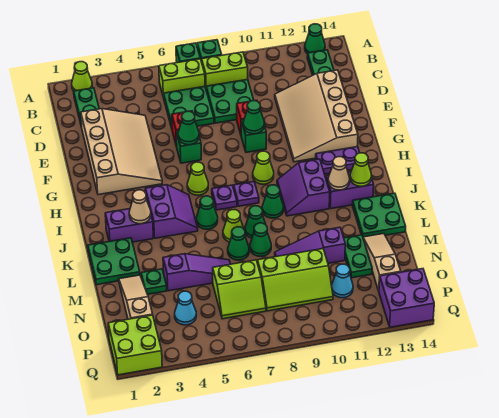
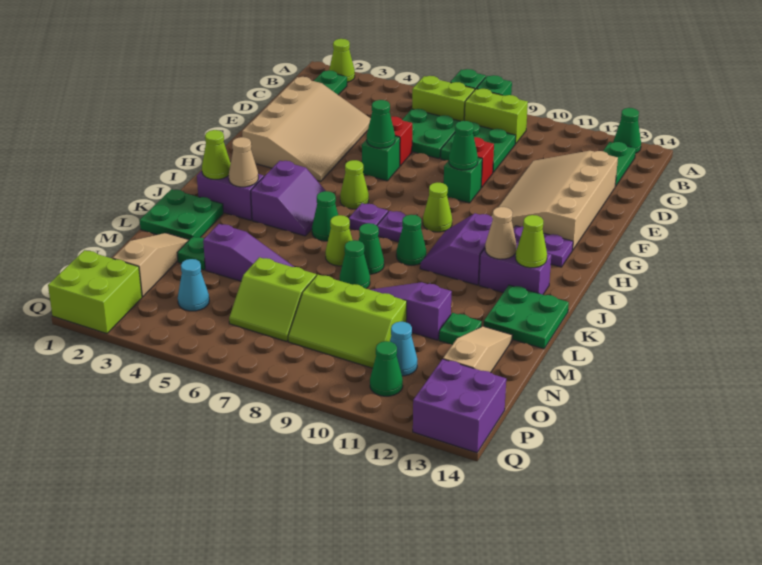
none -> lime cone J2 level 2
green cone L7 level 1 -> green cone P11 level 1
green plate M12:N12 level 1 -> green plate M12 level 1

